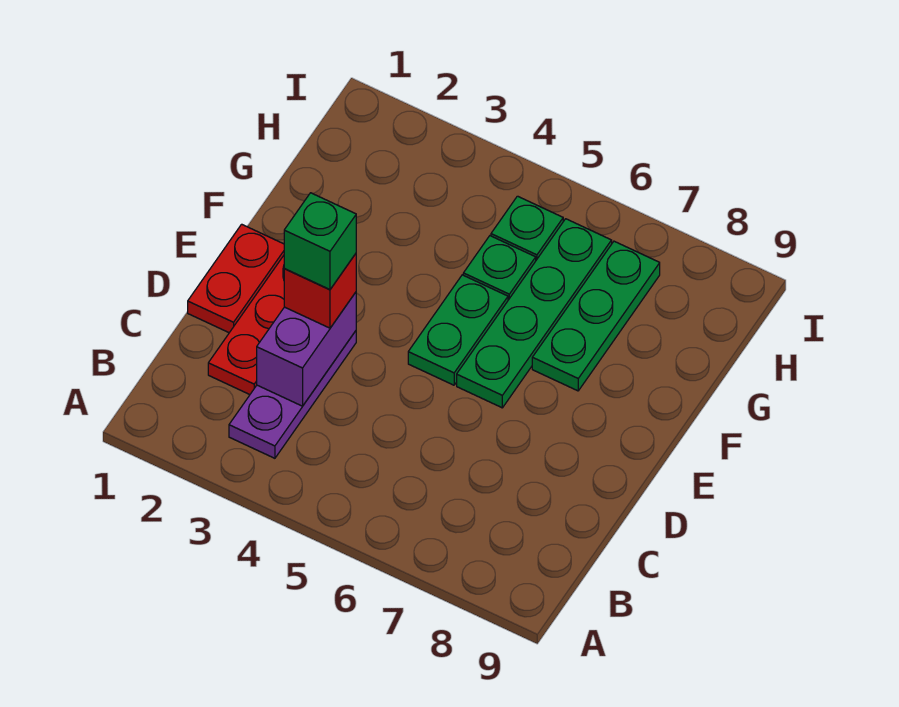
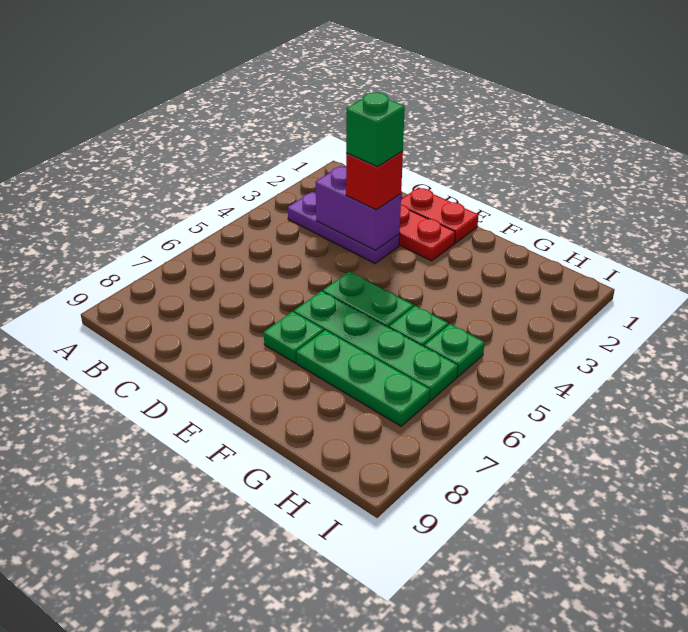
none -> green plate E7 level 1

